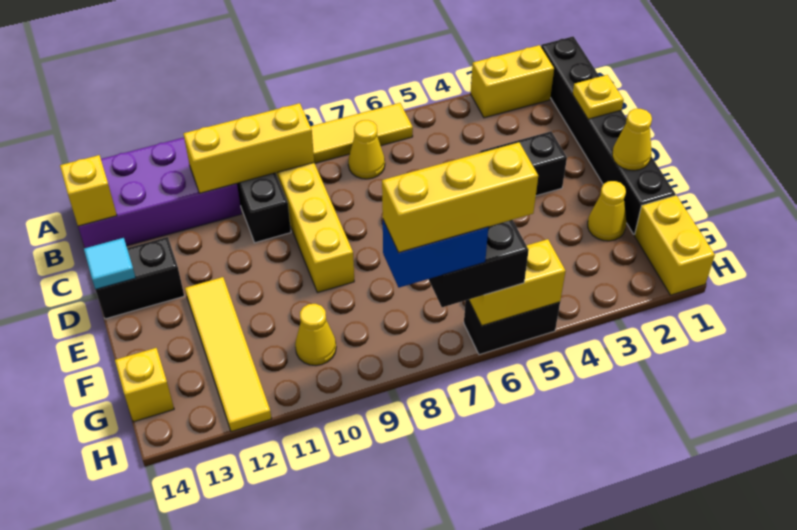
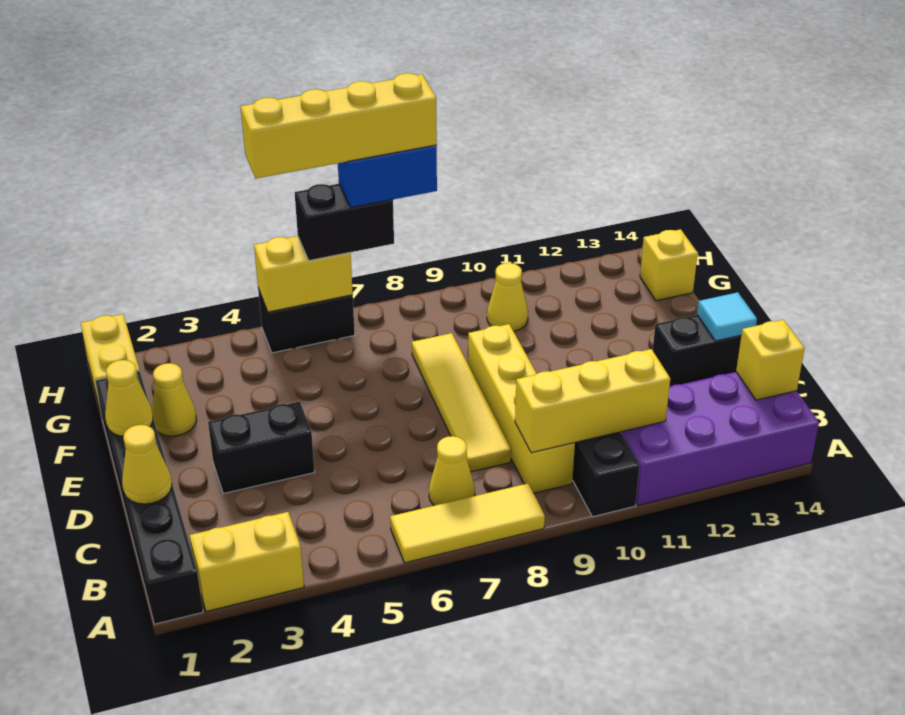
yellow plate C1 level 2 -> yellow cone C1 level 2
yellow tile E12:H12 level 1 -> yellow tile C8:F8 level 1
yellow brick H6:H8 level 5 -> yellow brick H5:H8 level 5

